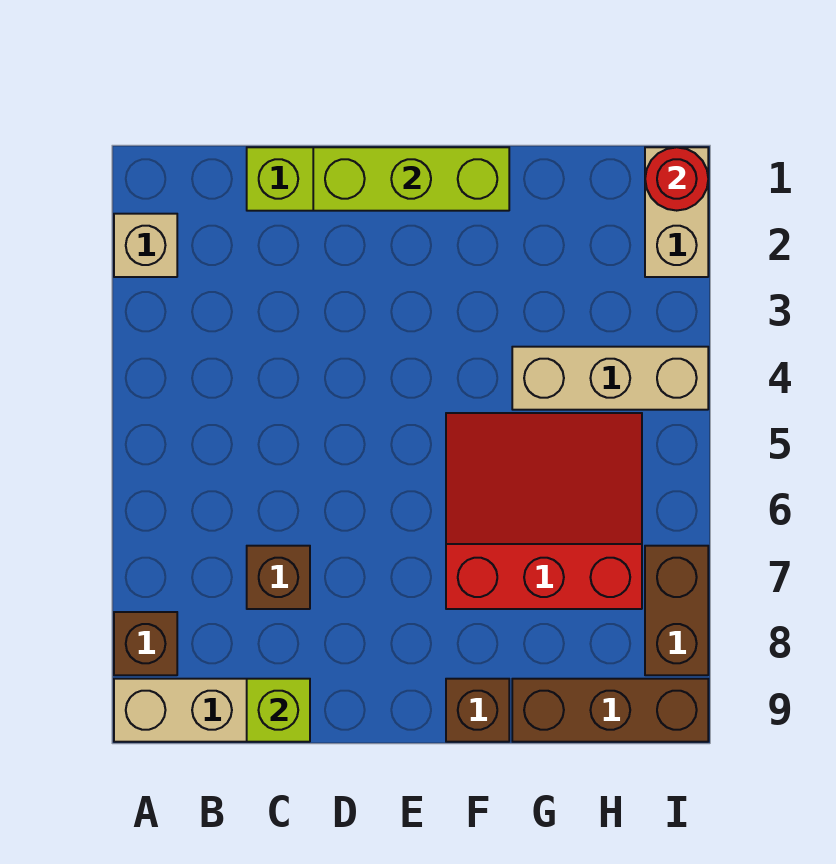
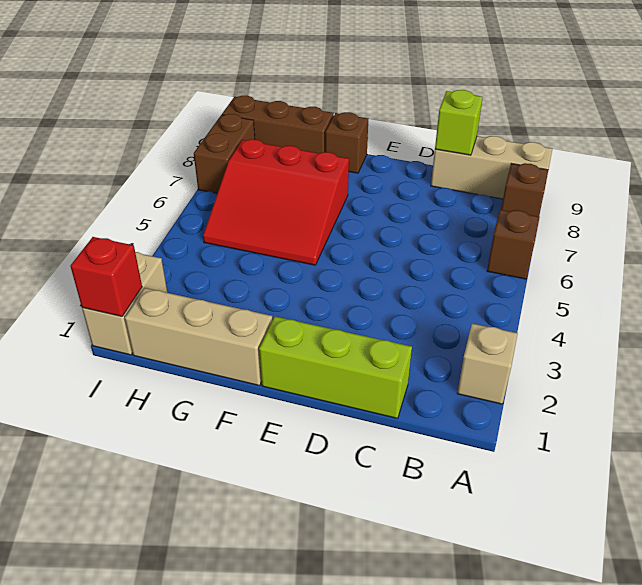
brown brick C7 level 1 -> brown brick A6 level 1
lime brick D1:F1 level 2 -> none
tan brick G4:I4 level 1 -> tan brick F1:H1 level 1
red round brick I1 level 2 -> red brick I1 level 2

